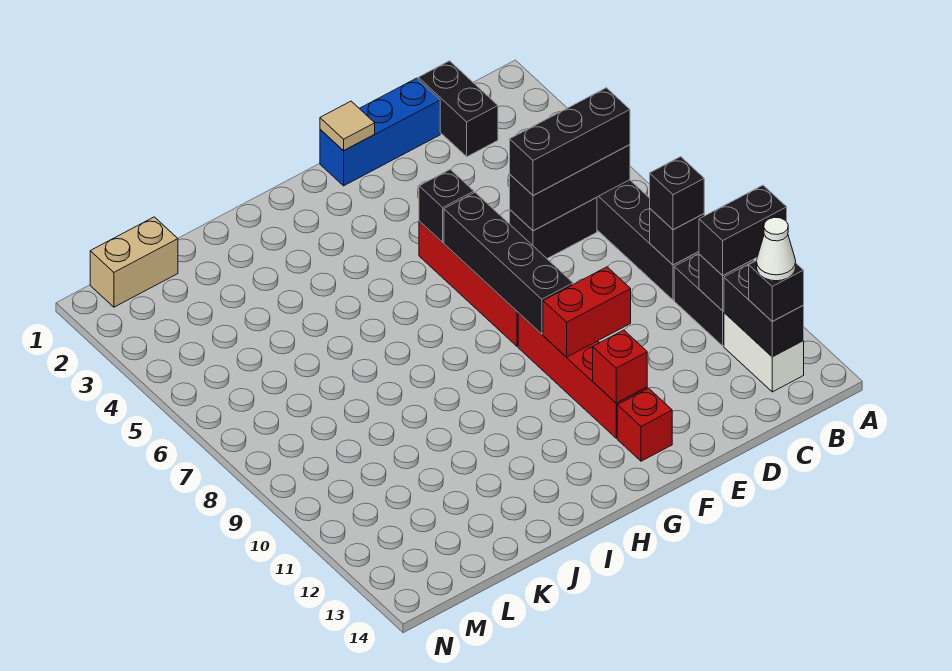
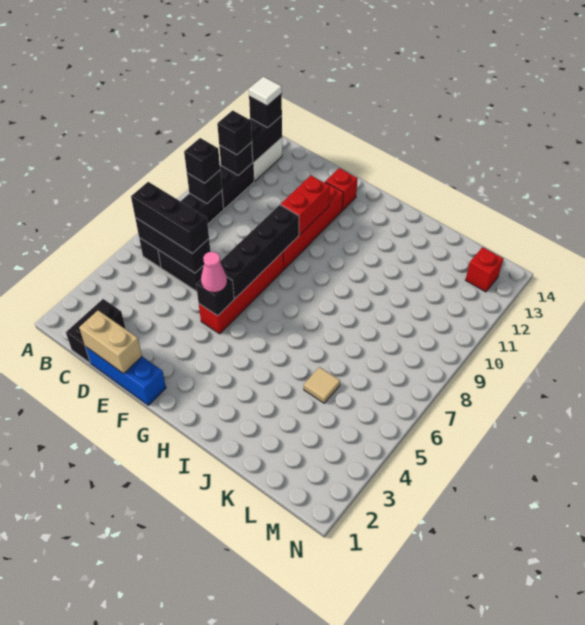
black brick A11:B11 level 3 -> black brick B11 level 3
white cone B13 level 4 -> white tile B13 level 4
red brick E10:F10 level 2 -> red brick F10:F11 level 2
tan tile F1 level 2 -> tan tile K5 level 1
none -> pink cone F5 level 3
red brick F12 level 2 -> red brick M13 level 1
tan brick L1:M1 level 1 -> tan brick D1:E1 level 2

